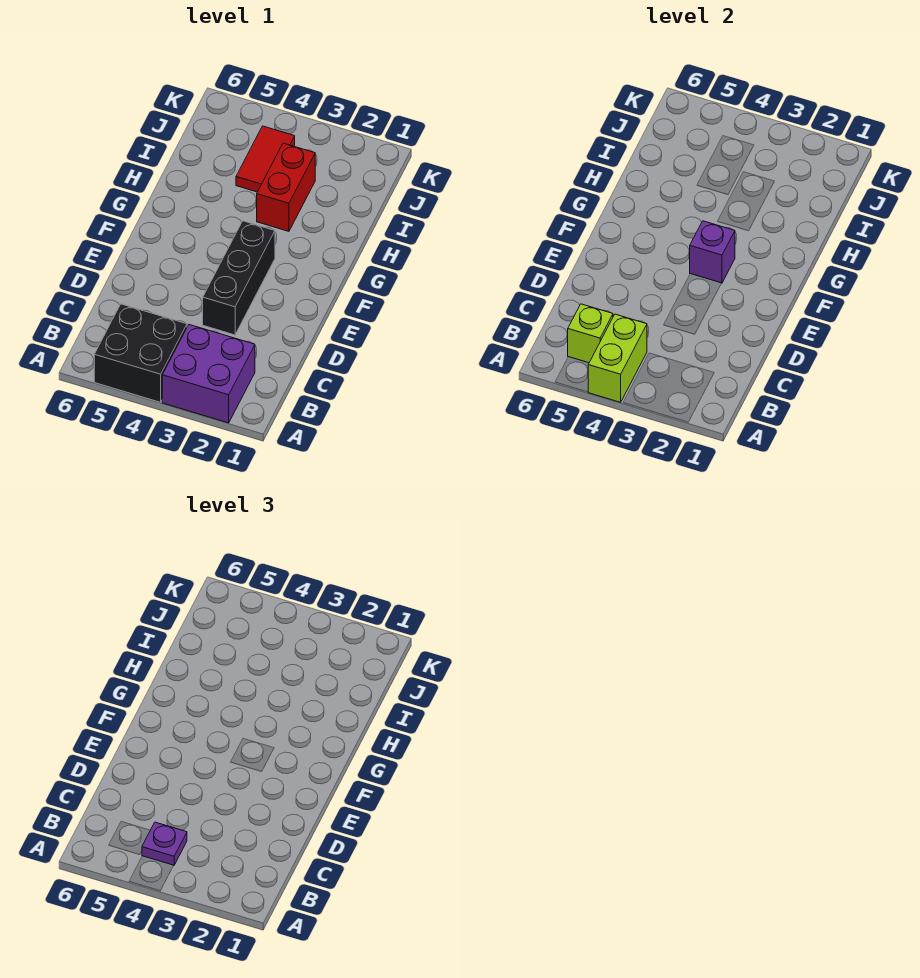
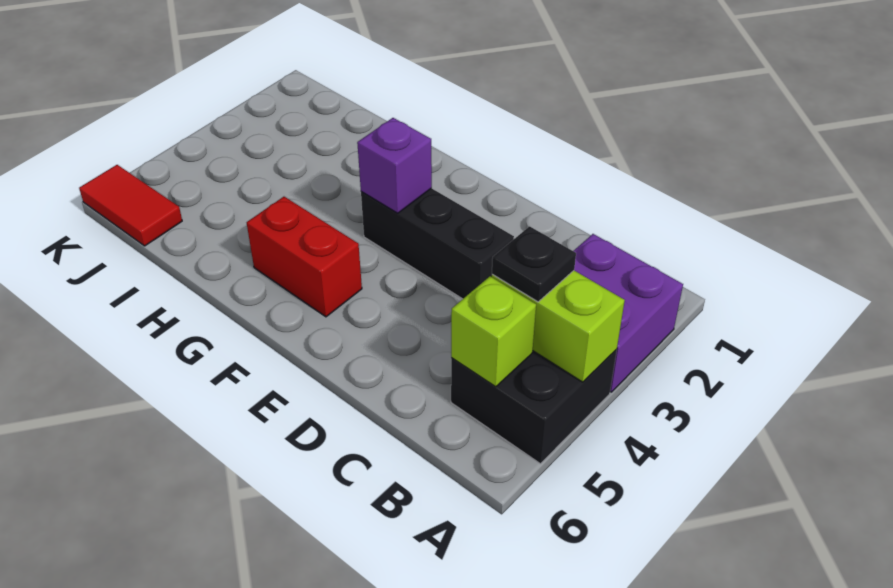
purple plate B4 level 3 -> black plate B4 level 3
red brick H3:I3 level 1 -> red brick F5:G5 level 1
red tile I4:J4 level 1 -> red tile J6:K6 level 1

